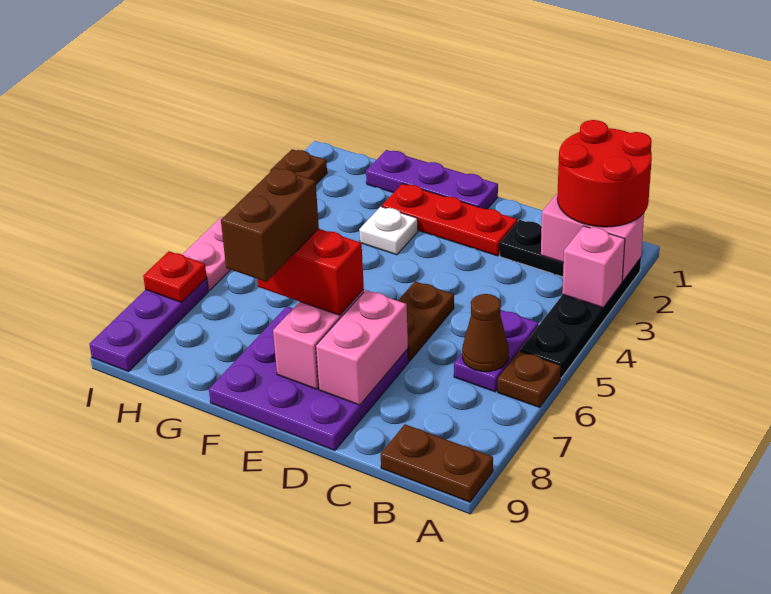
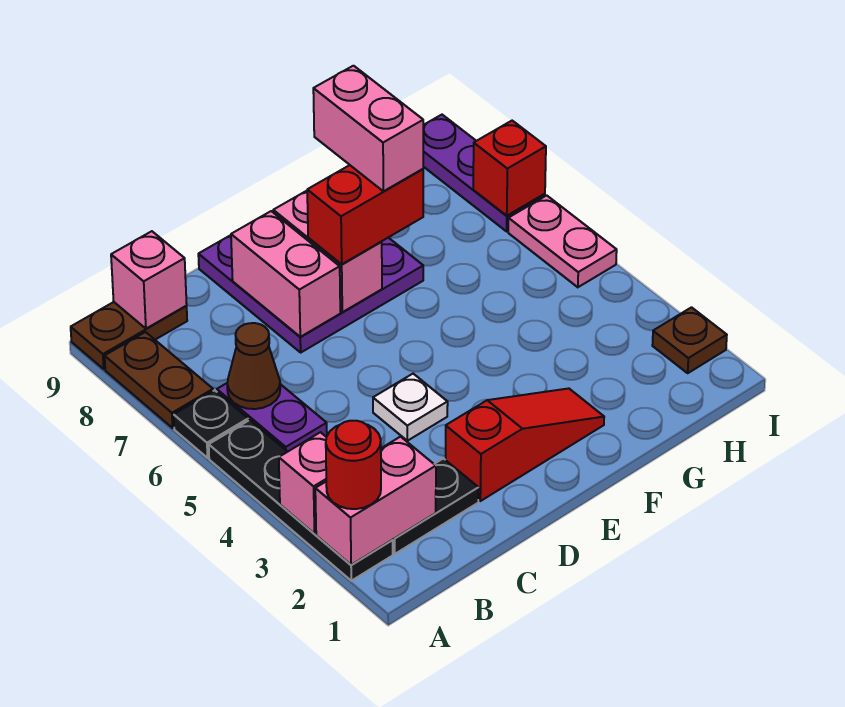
red round brick A1:B2 level 3 -> red round brick A2 level 3
brown plate A6 level 1 -> black plate A6 level 1
none -> pink brick B9 level 2
red plate D2:F2 level 1 -> red slope D2:F2 level 1 top D
brown plate D5:D6 level 1 -> brown plate A7:A8 level 1
purple plate E1:G1 level 1 -> none
white plate F3 level 1 -> white plate D4 level 1
brown brick F7:F8 level 4 -> pink brick F7:F8 level 4
red plate I7 level 2 -> red brick I7 level 2

